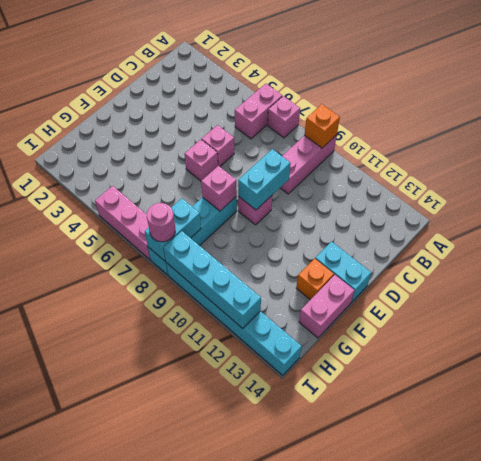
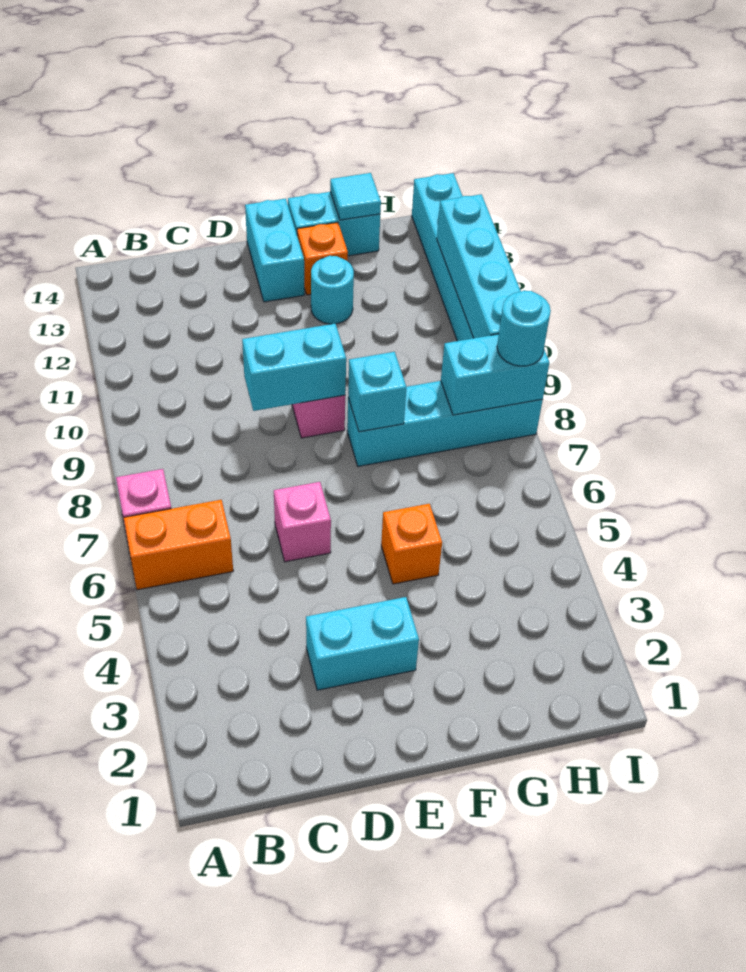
pink brick A6:B6 level 1 -> orange brick A6:B6 level 1
pink brick A9:C9 level 1 -> none
orange brick A9 level 2 -> orange brick F5 level 1
none -> cyan brick D3:E3 level 1
pink brick E6 level 1 -> none
pink brick F8 level 2 -> cyan brick F8 level 2
none -> cyan round brick F12 level 1
pink brick F14:G14 level 1 -> cyan brick F14:G14 level 1
none -> cyan tile G14 level 2
pink brick I5:I7 level 1 -> none
pink round brick I8 level 3 -> cyan round brick I8 level 3

